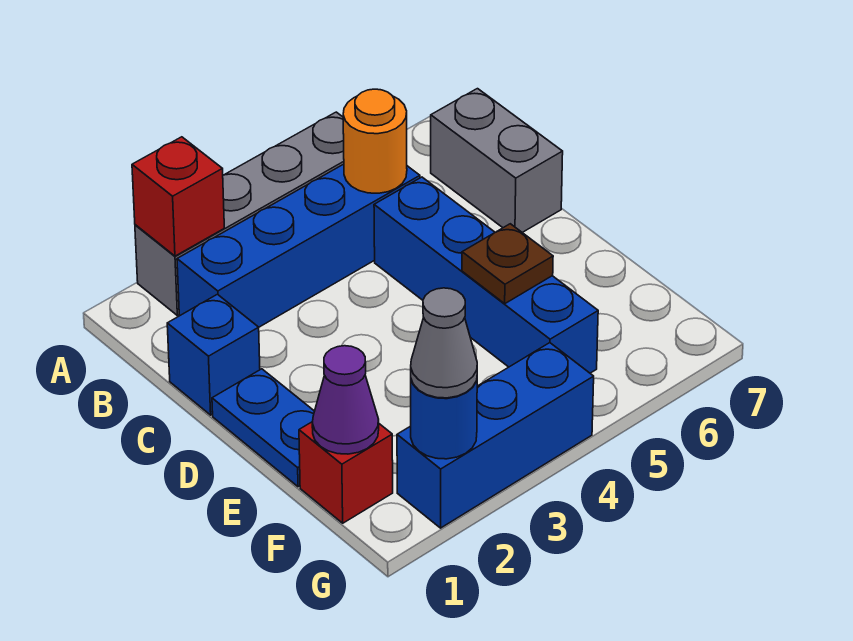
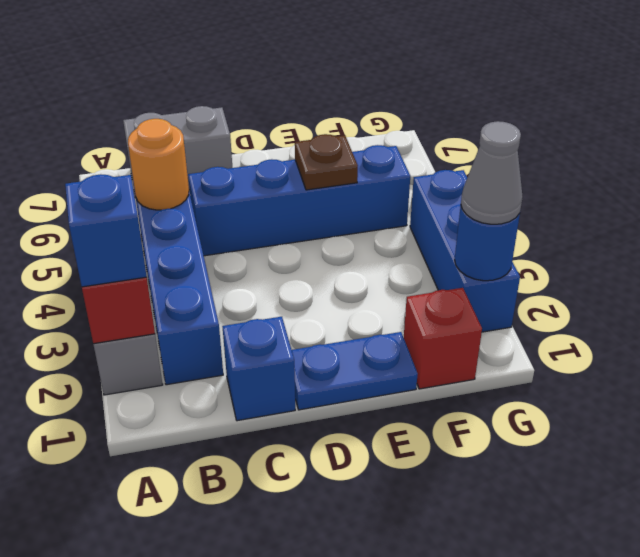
none -> blue brick A2 level 3
purple cone F1 level 2 -> none

